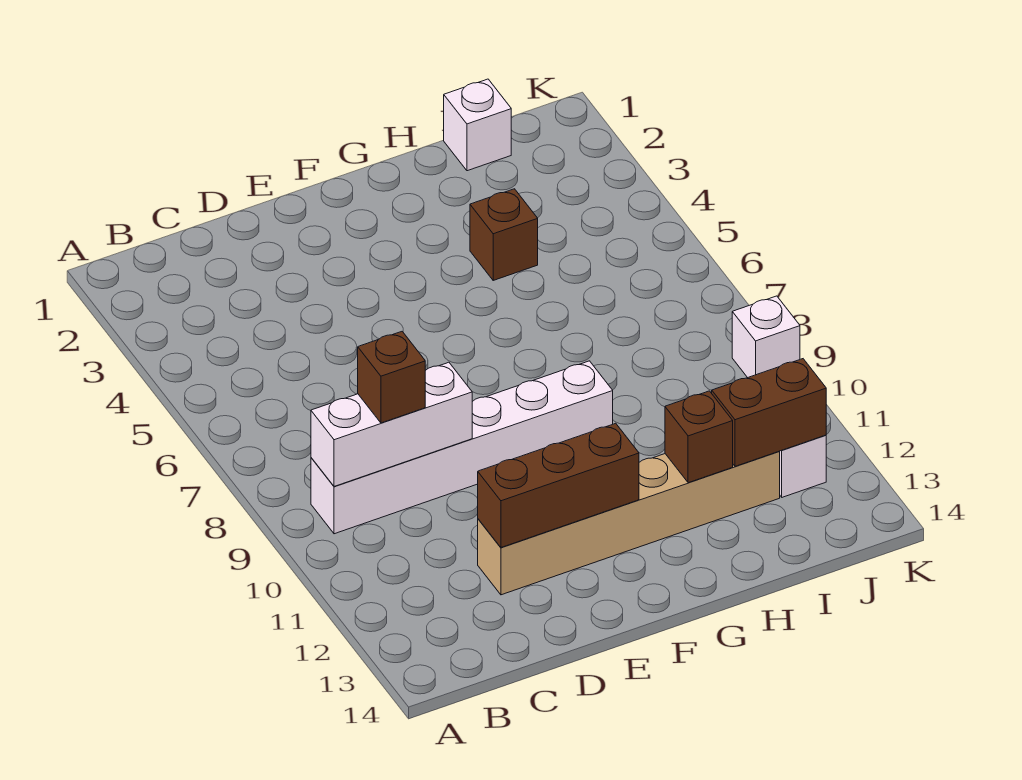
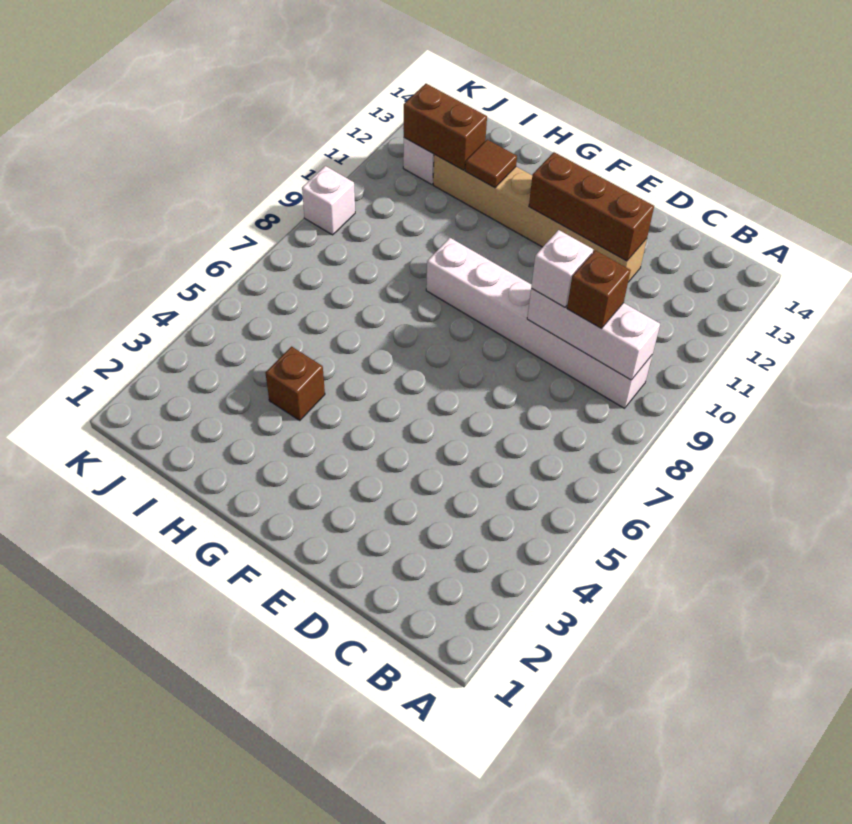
brown brick H12 level 2 -> brown tile H12 level 2
white brick I1 level 1 -> white brick D9 level 3

